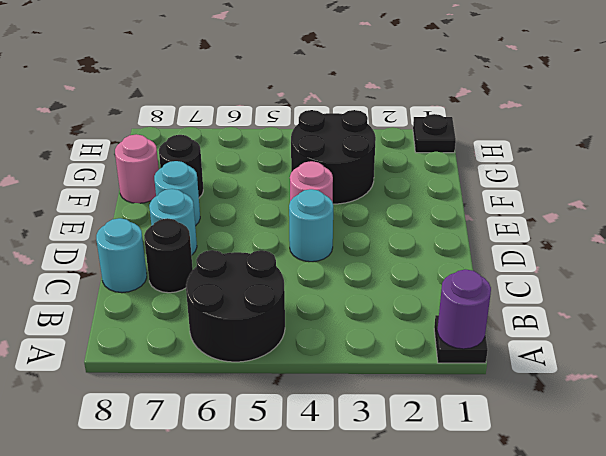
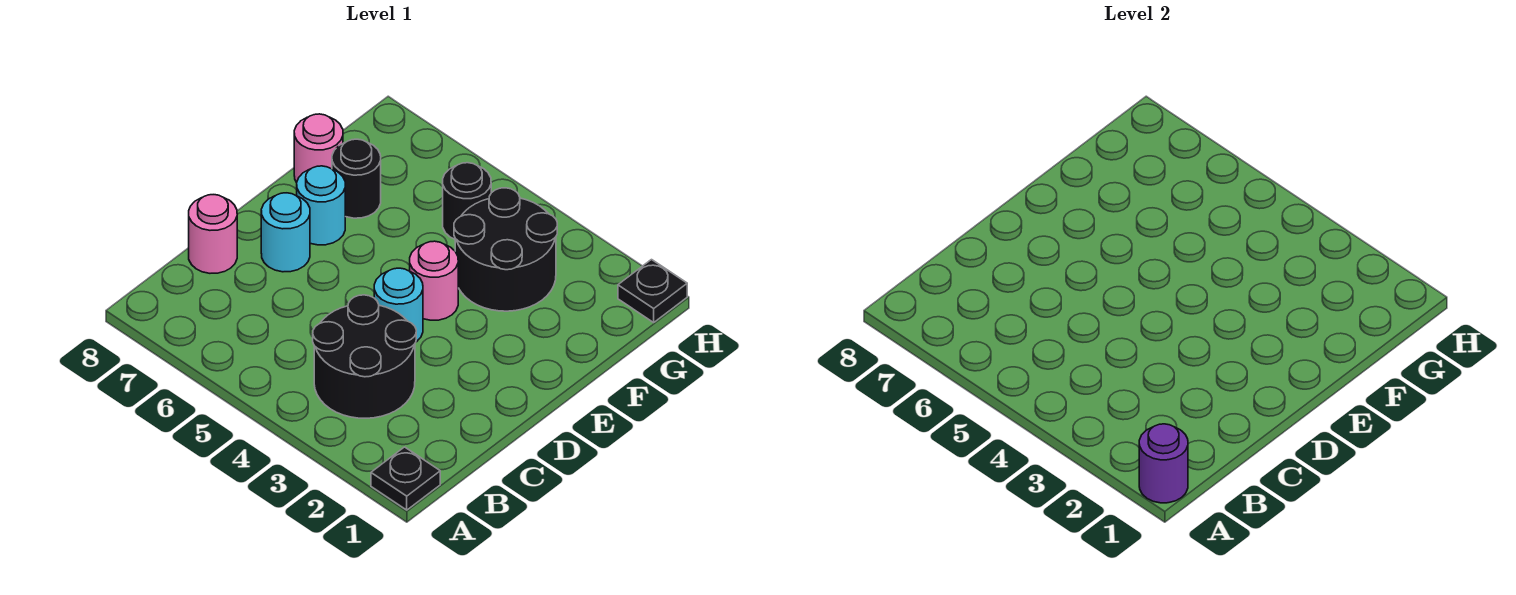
black round brick A5:B6 level 1 -> black round brick B3:C4 level 1
black round brick C7 level 1 -> black round brick G5 level 1
cyan round brick C8 level 1 -> pink round brick C8 level 1

